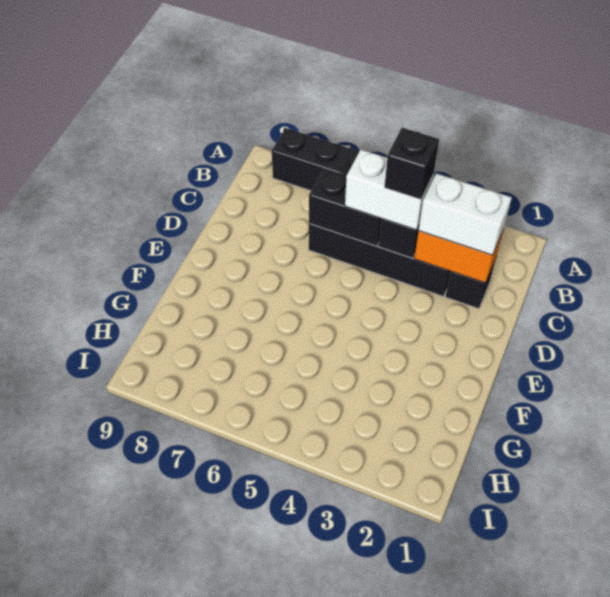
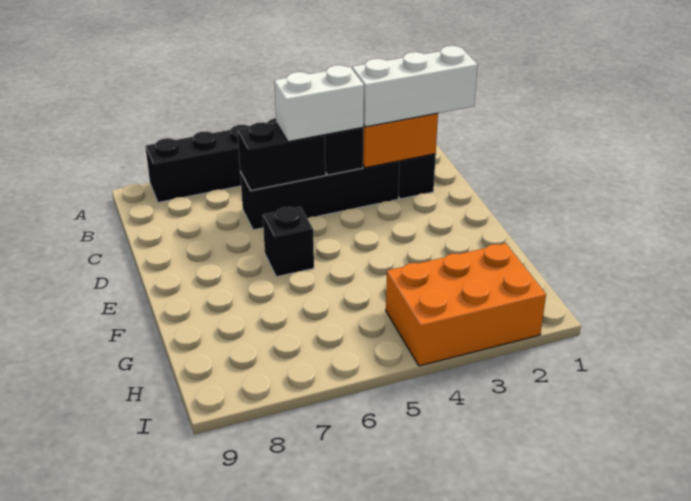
white brick C2:C3 level 3 -> white brick C1:C3 level 3
black brick C4 level 4 -> black brick E6 level 1
none -> orange brick H2:I4 level 1

